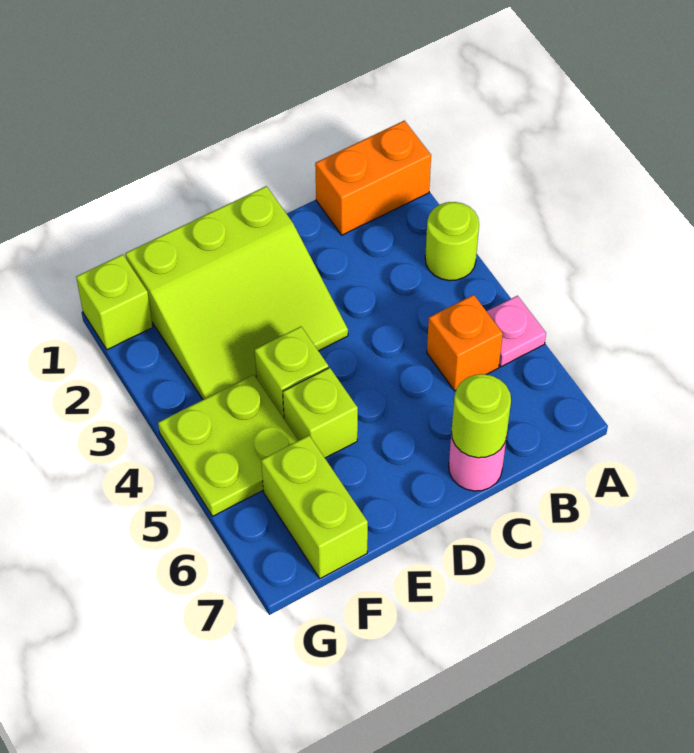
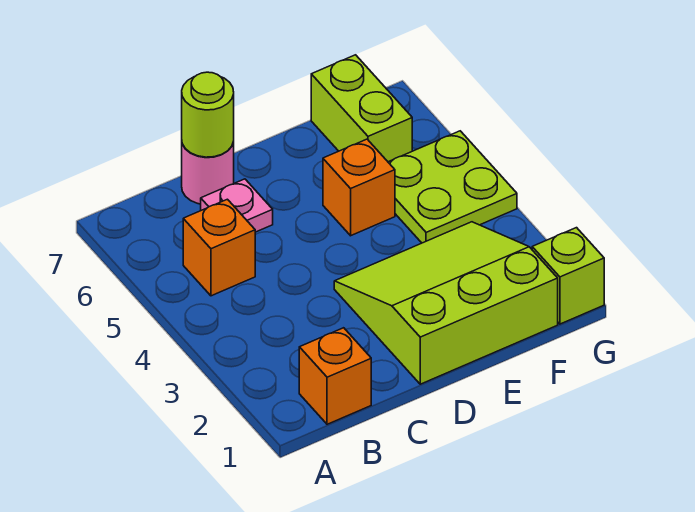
orange brick A1:B1 level 1 -> orange brick B1 level 1
lime round brick A3 level 1 -> none
pink plate A5 level 1 -> pink plate C6 level 1
lime brick E4 level 1 -> none
lime brick E5 level 1 -> orange brick E5 level 1

